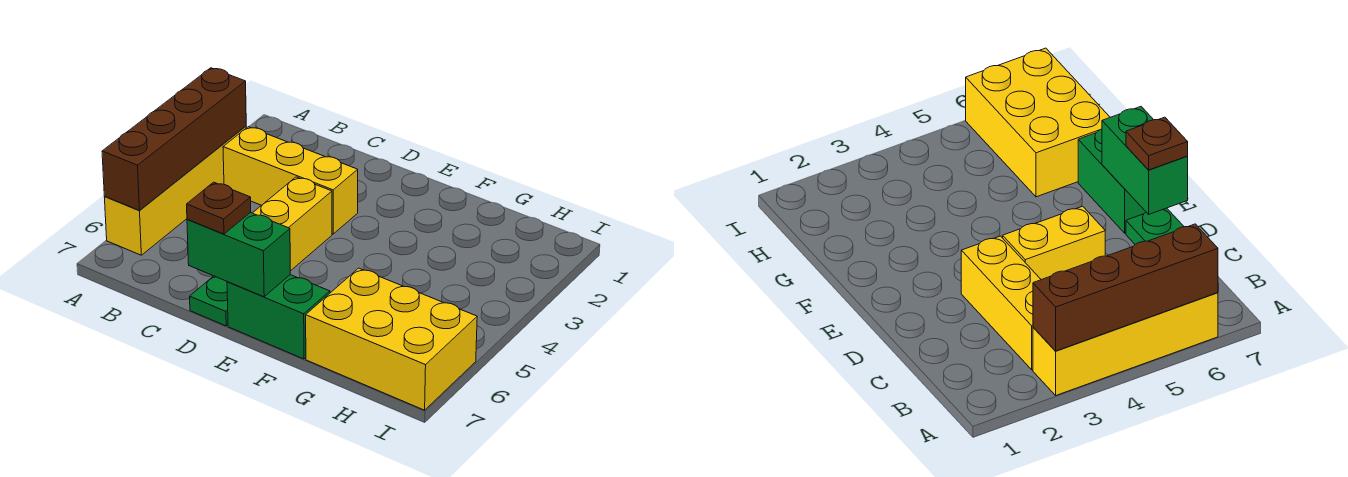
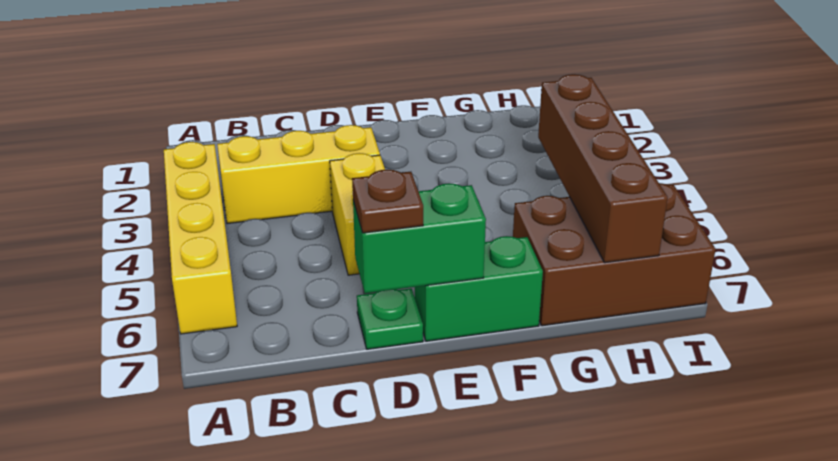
brown brick A3:A6 level 2 -> brown brick H4:H7 level 2
yellow brick G6:I7 level 1 -> brown brick G6:I7 level 1

